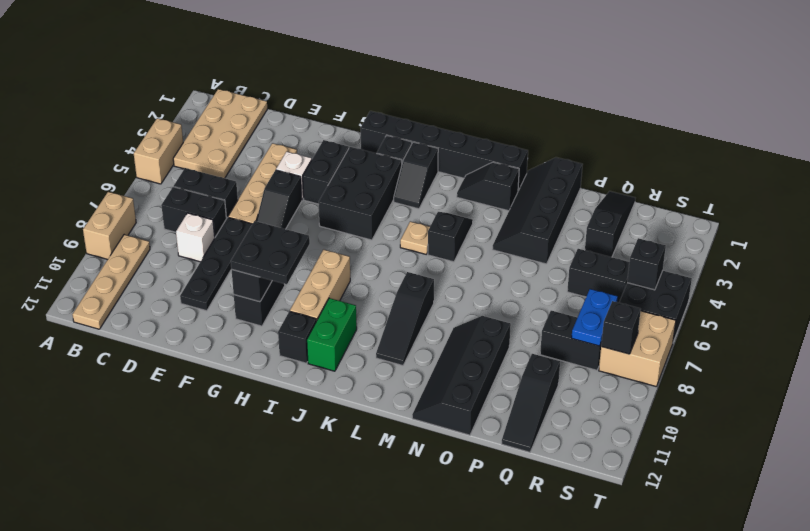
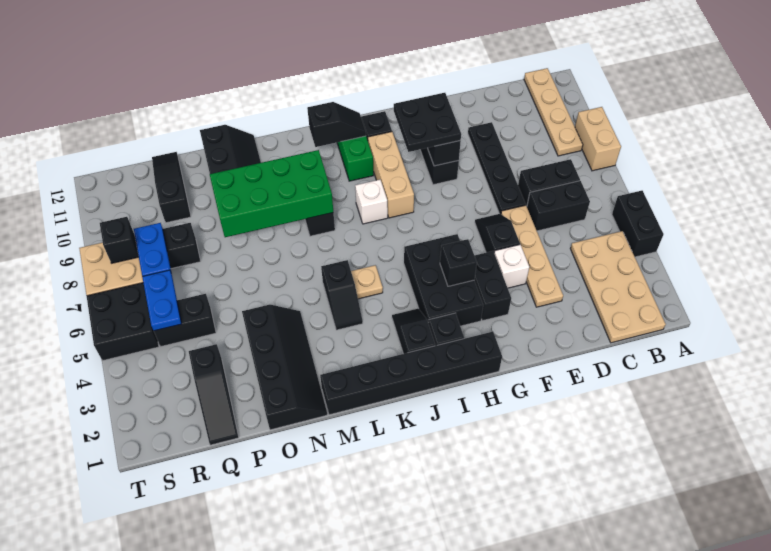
tan brick A4:A5 level 1 -> black brick A4:A5 level 1
white brick D8 level 1 -> white brick J8 level 1
black slope L2:M2 level 1 top M -> black slope J11:K11 level 2 top K
none -> green brick L8:O9 level 2
none -> blue plate R5:R6 level 2
black brick S5 level 2 -> black brick H4 level 2

